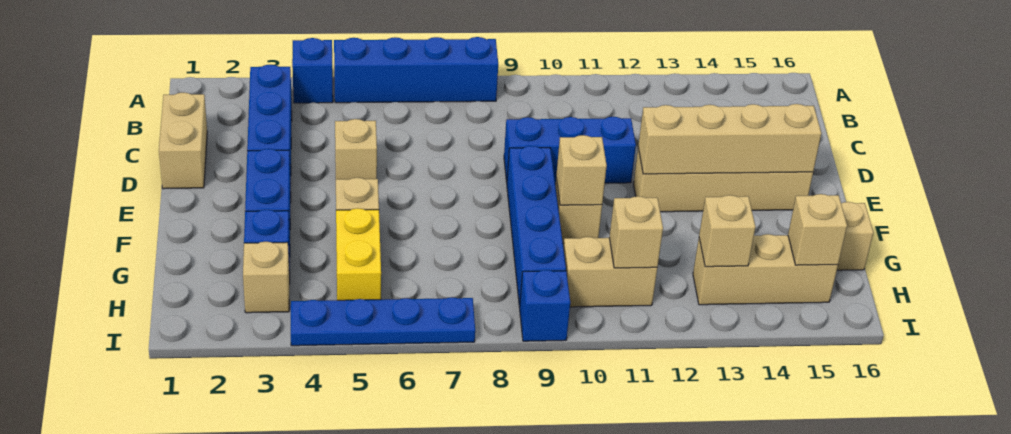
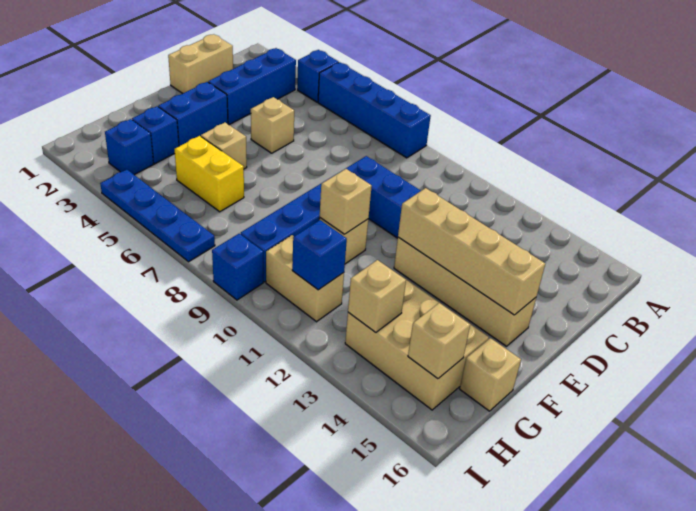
yellow brick G5:H5 level 1 -> yellow brick G5:G6 level 1
tan brick H3 level 1 -> blue brick H3 level 1
tan brick H11 level 2 -> blue brick H11 level 2
tan brick H13:H15 level 1 -> tan brick G13:H15 level 1

